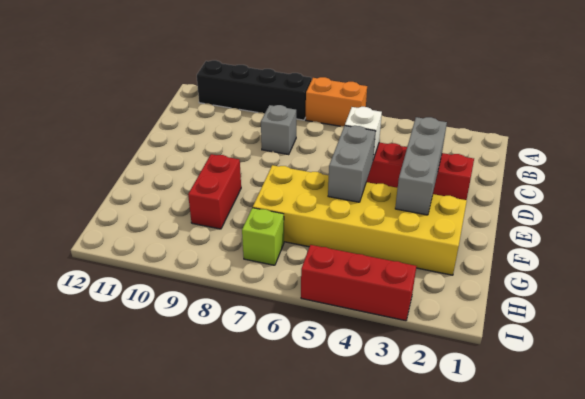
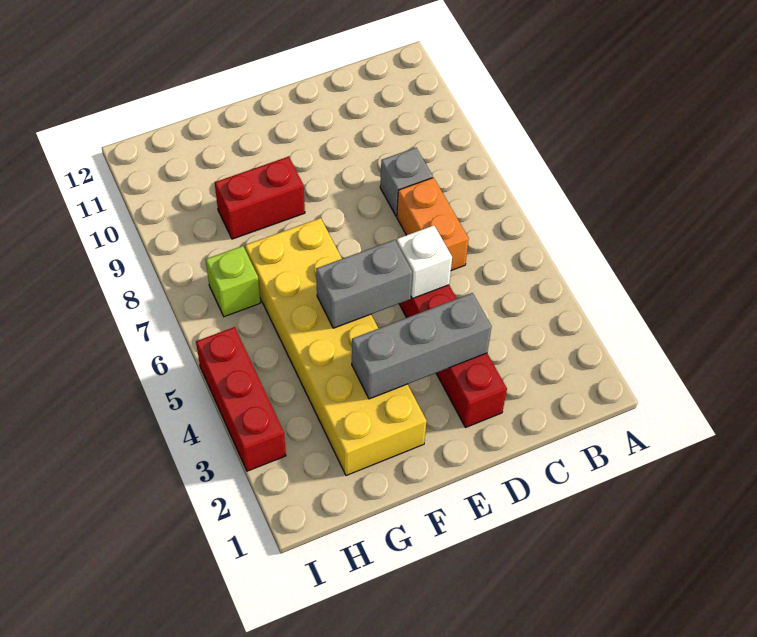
orange brick A6:A7 level 1 -> orange brick C6:C7 level 1
black brick A8:A11 level 1 -> none

